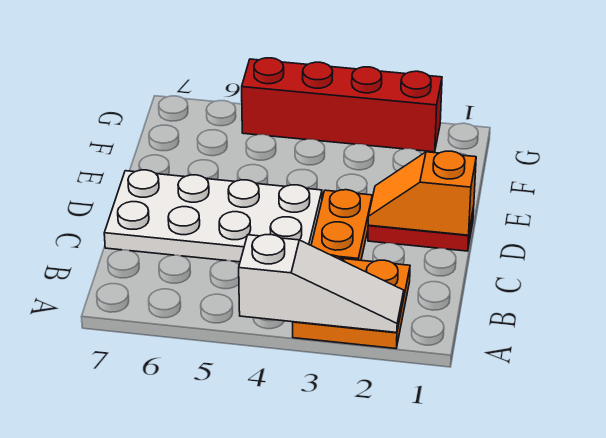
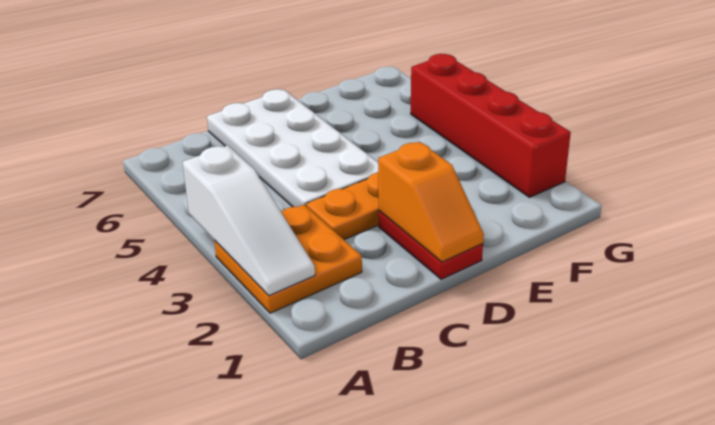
orange slope D1:D2 level 2 top 1 -> orange slope D1:D2 level 2 top 2

